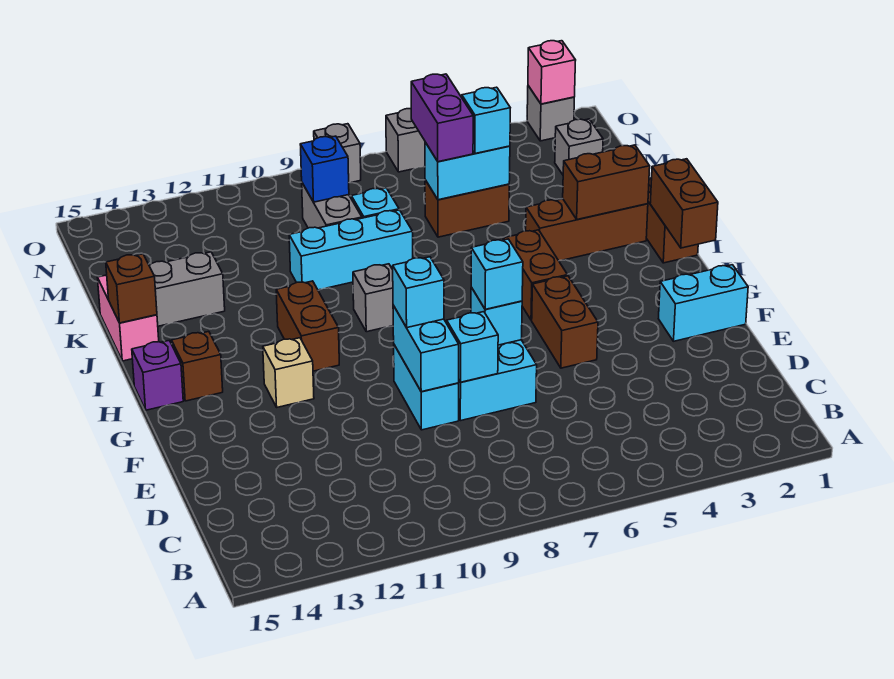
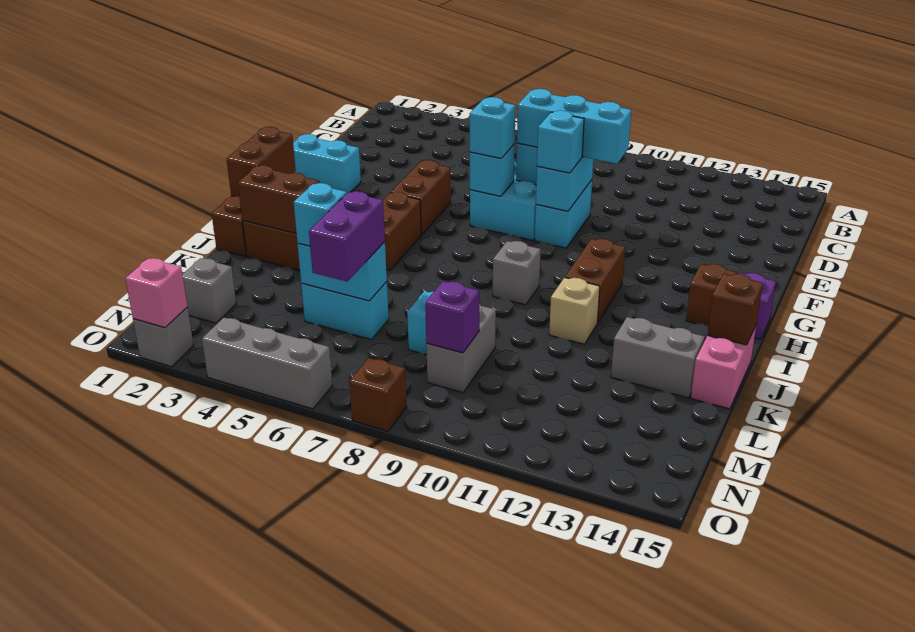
tan brick G12 level 1 -> tan brick J11 level 1
cyan brick K8:K10 level 1 -> cyan brick E8:E10 level 3
brown brick L5:L6 level 1 -> cyan brick L5:L6 level 1
blue brick M9 level 2 -> purple brick M9 level 2
grey brick O8 level 1 -> brown brick O8 level 1

